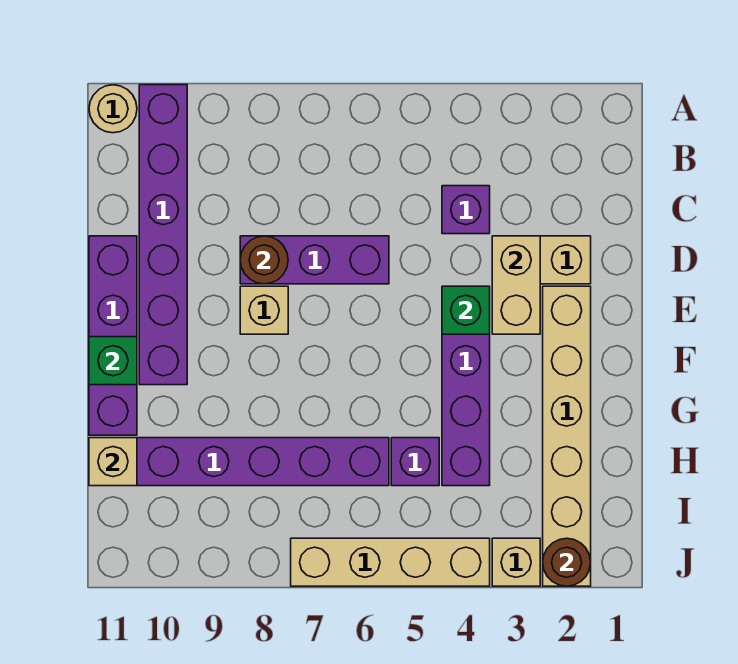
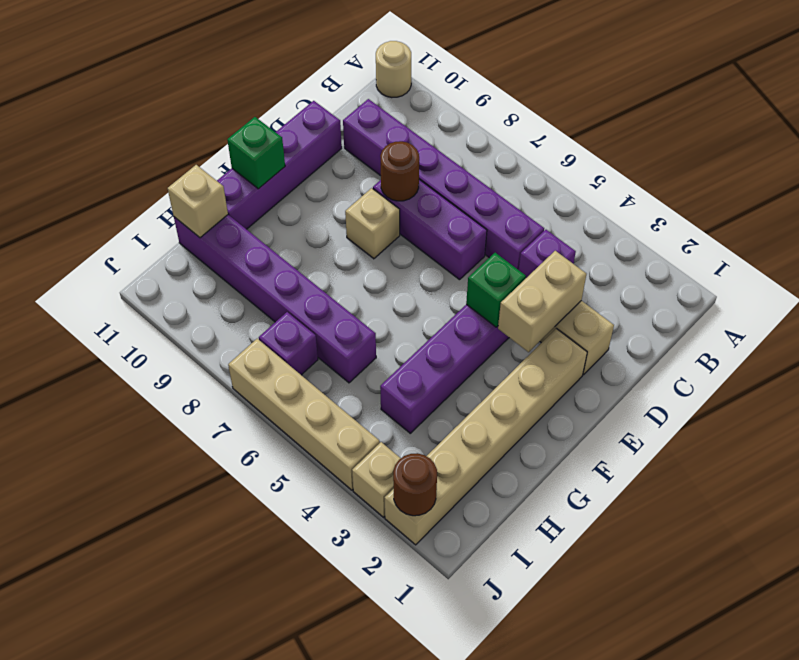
purple brick A10:F10 level 1 -> purple brick C5:C10 level 1
purple brick H5 level 1 -> purple brick I7 level 1

